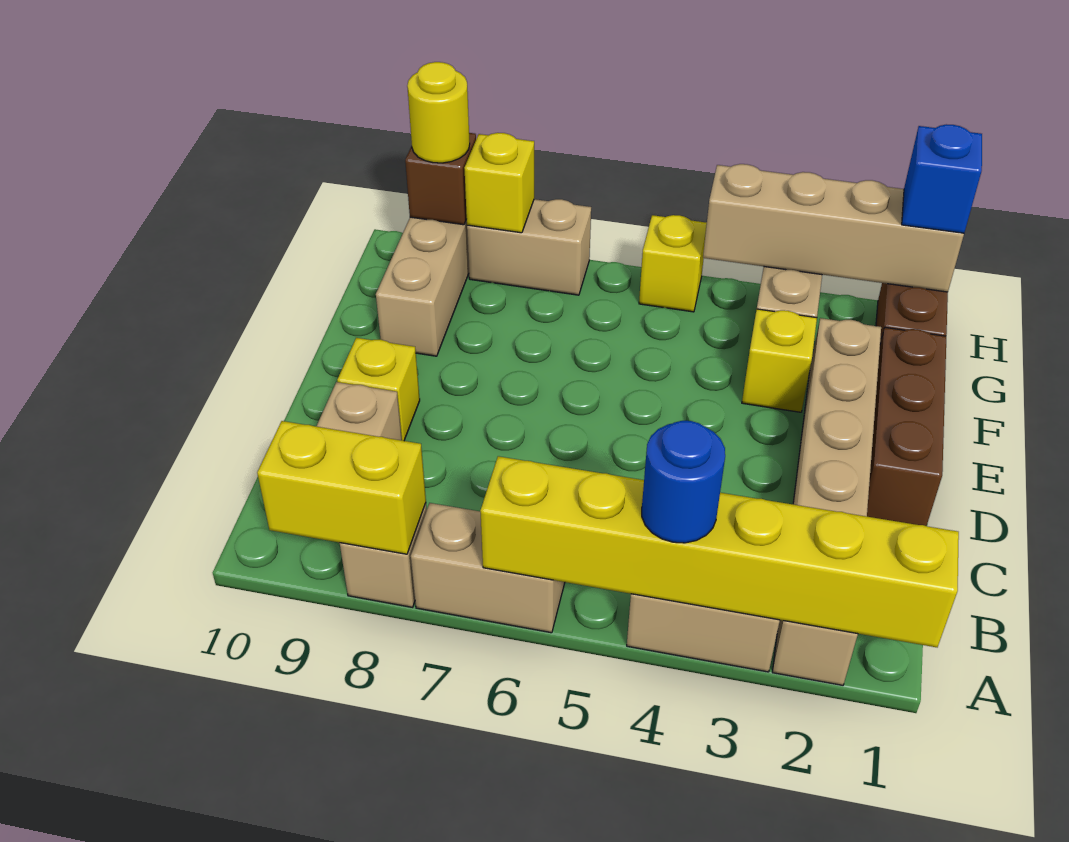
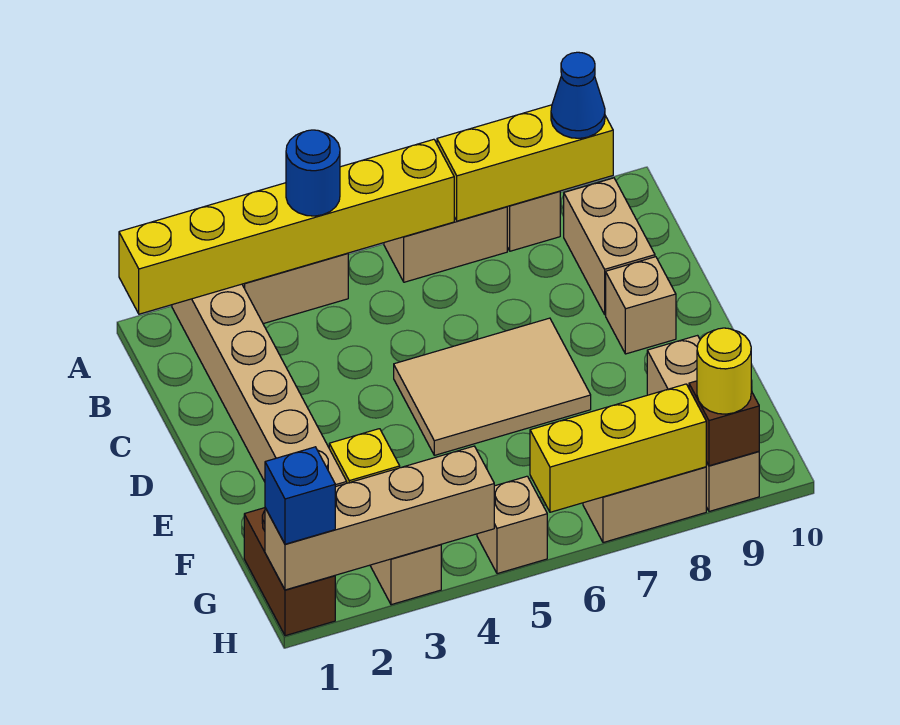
yellow brick A8:A9 level 2 -> yellow brick A7:A9 level 2
none -> blue cone A9 level 3
brown brick D1:F1 level 1 -> none
none -> tan tile D5:E7 level 1
yellow brick D9 level 1 -> tan brick D9 level 1
yellow brick H5 level 1 -> tan brick H5 level 1
yellow brick H8 level 2 -> yellow brick H6:H8 level 2

